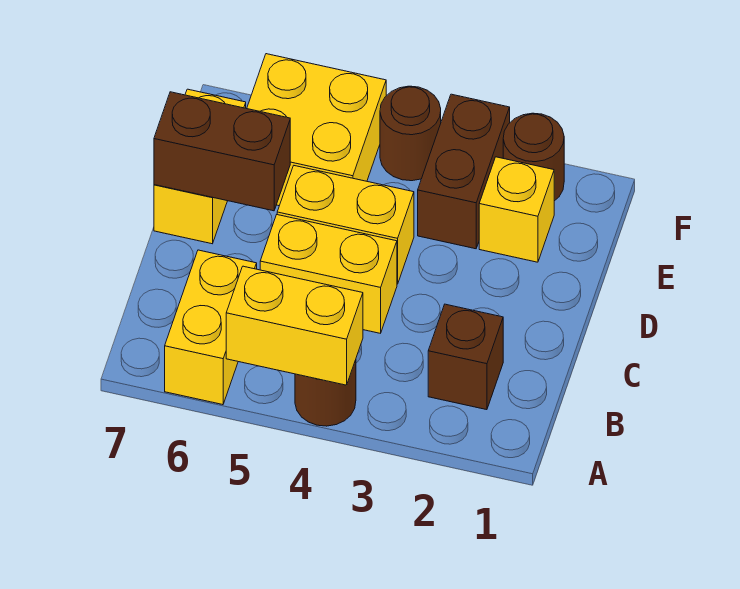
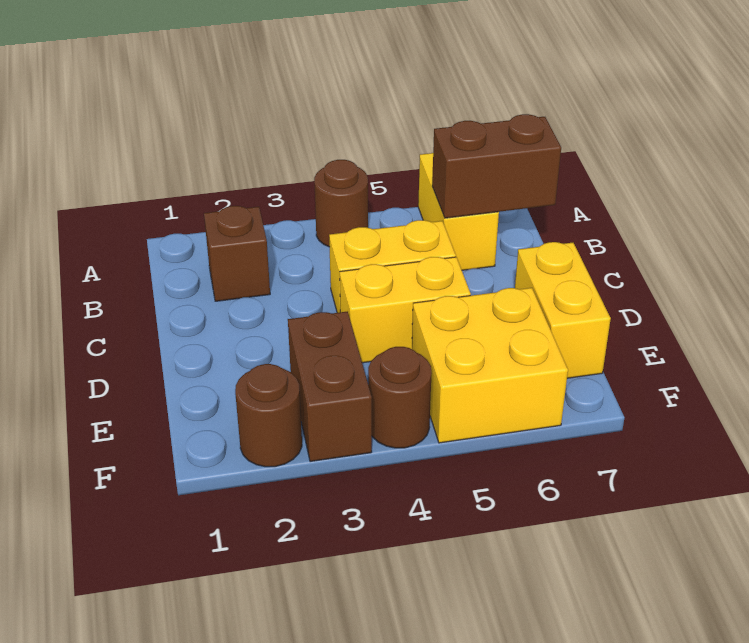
yellow brick A4:A5 level 2 -> none
brown brick D6:D7 level 2 -> brown brick B6:B7 level 2
yellow brick E2 level 1 -> none

